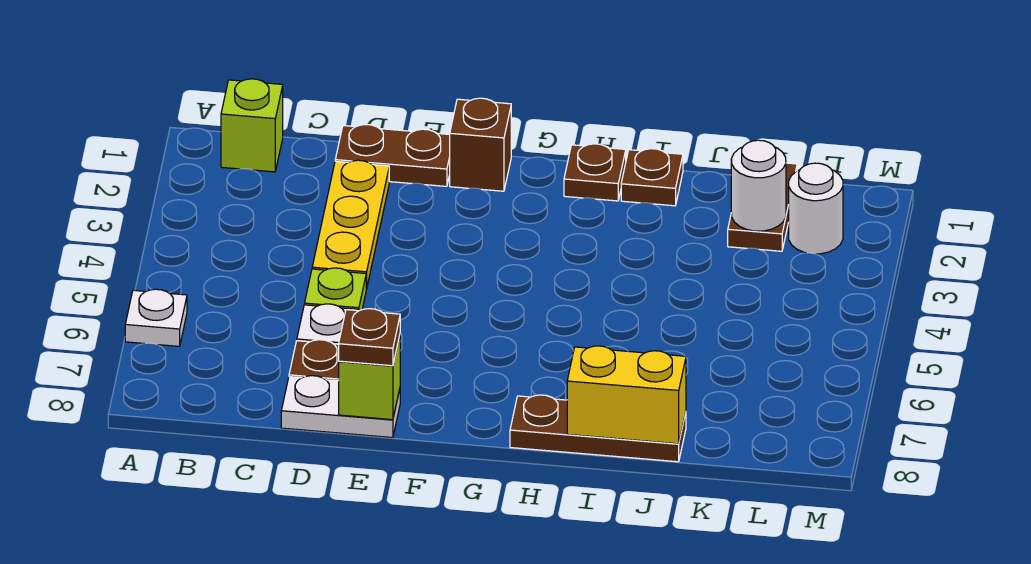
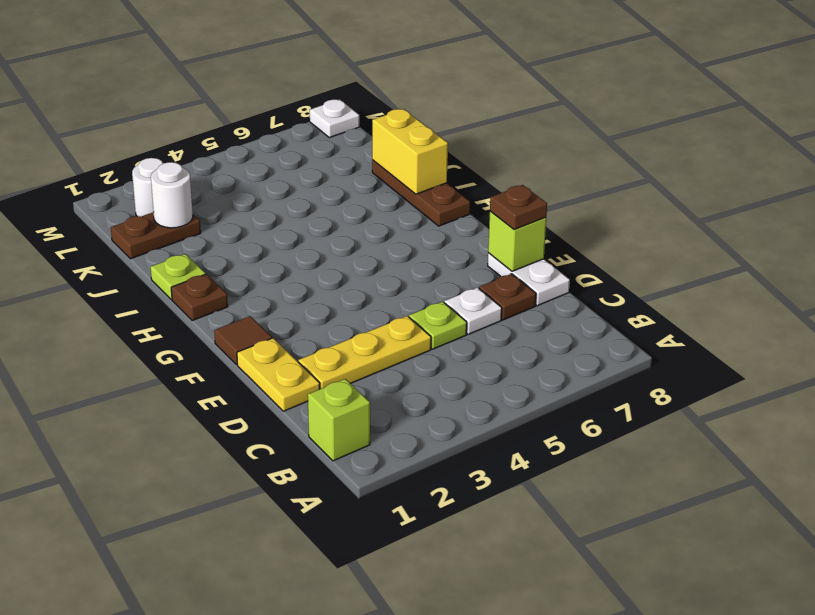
white plate A6 level 1 -> white plate M8 level 1
brown plate D1:E1 level 1 -> yellow plate D1:E1 level 1
brown brick F1 level 1 -> brown tile F1 level 1
brown plate I1 level 1 -> lime plate I1 level 1

